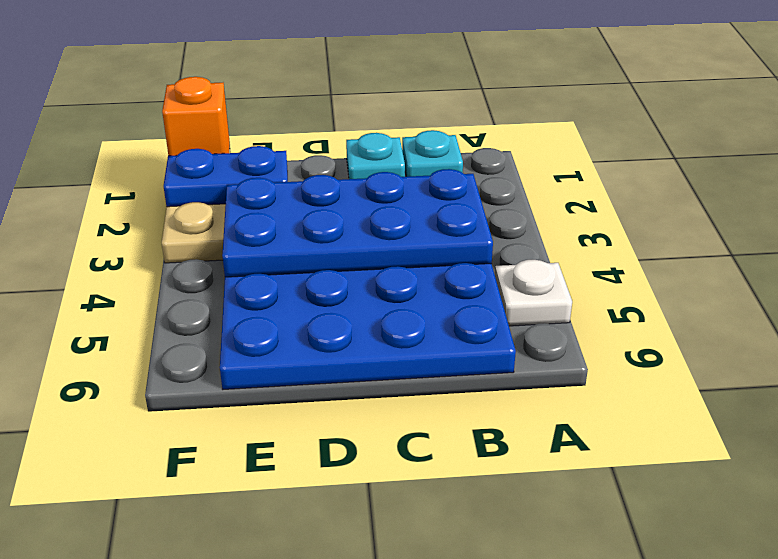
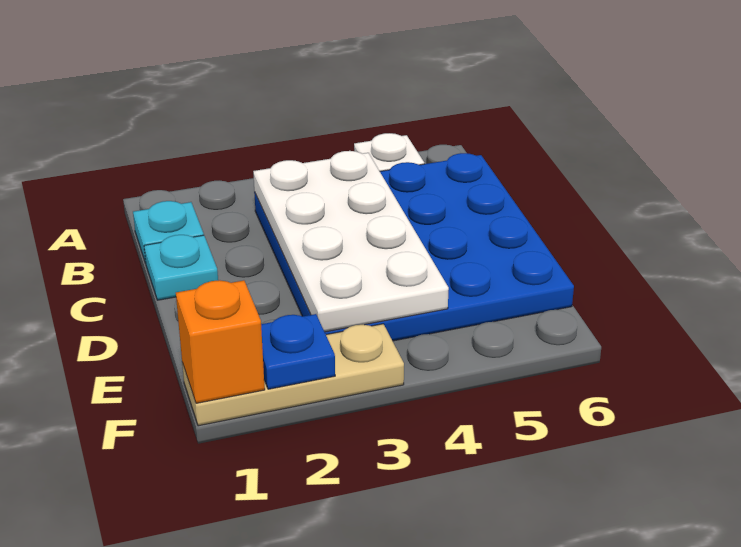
blue plate B3:E4 level 2 -> white plate B3:E4 level 2
blue plate E2:F2 level 2 -> blue plate F2 level 2

